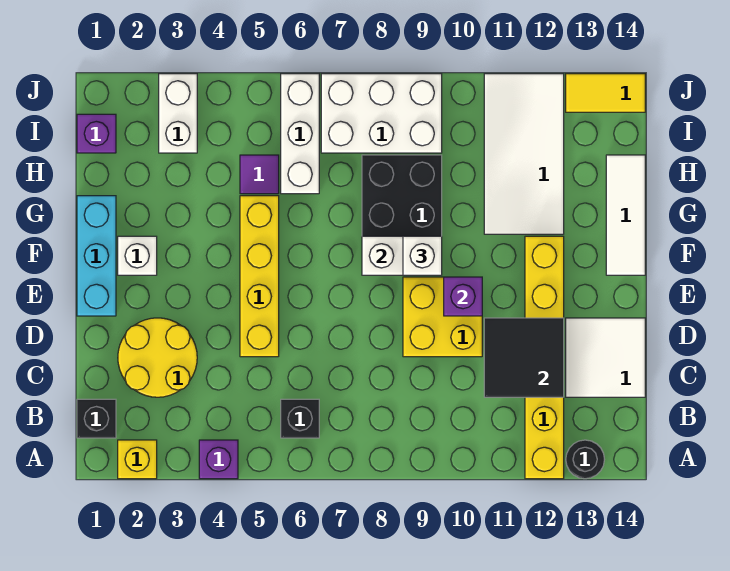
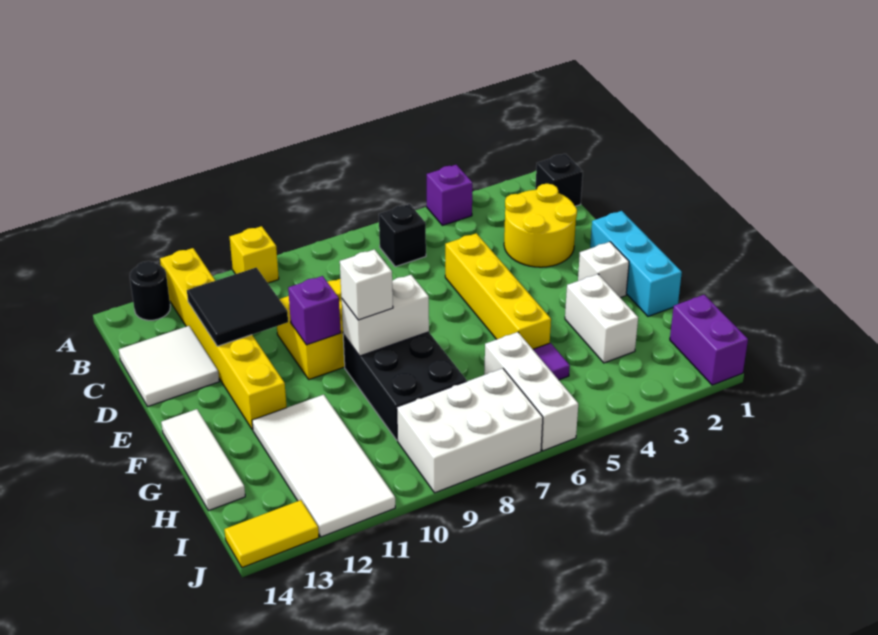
yellow brick A2 level 1 -> yellow brick A10 level 1
purple brick I1 level 1 -> purple brick I1:J1 level 1
white brick I3:J3 level 1 -> white brick G3:H3 level 1

